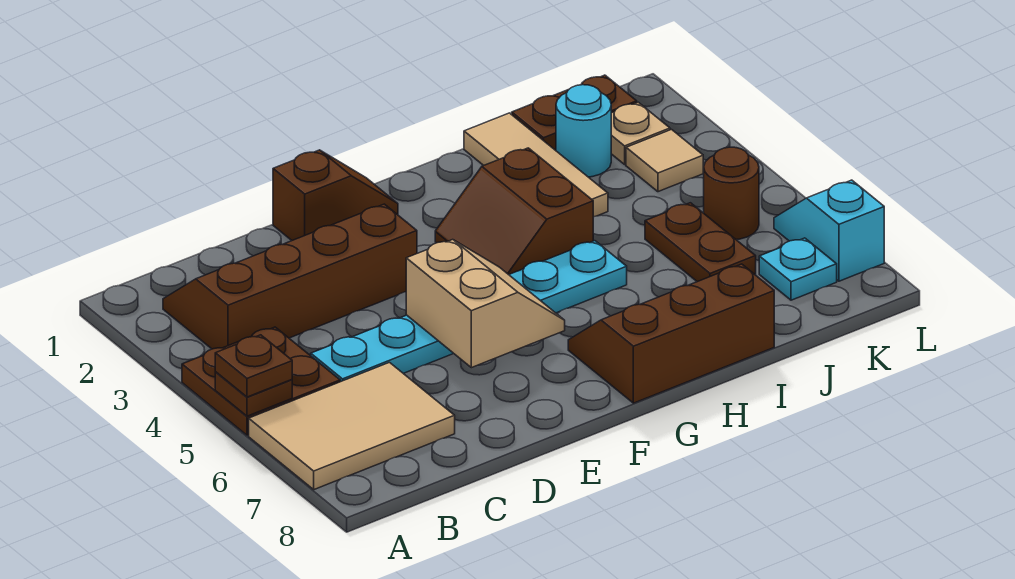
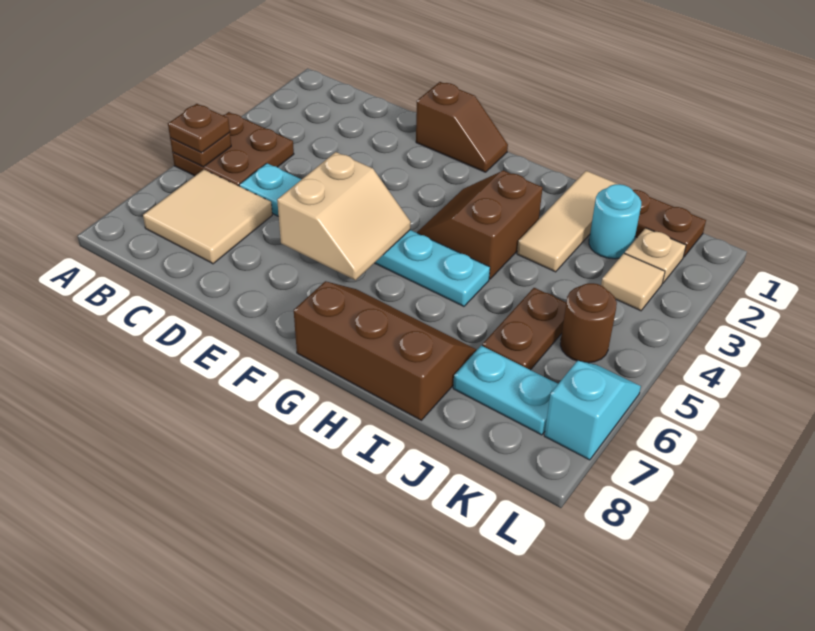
tan tile A6:C7 level 1 -> tan tile B6:C7 level 1
brown slope B2:E3 level 1 top 3 -> none
cyan plate K7 level 1 -> cyan plate J7:K7 level 1

